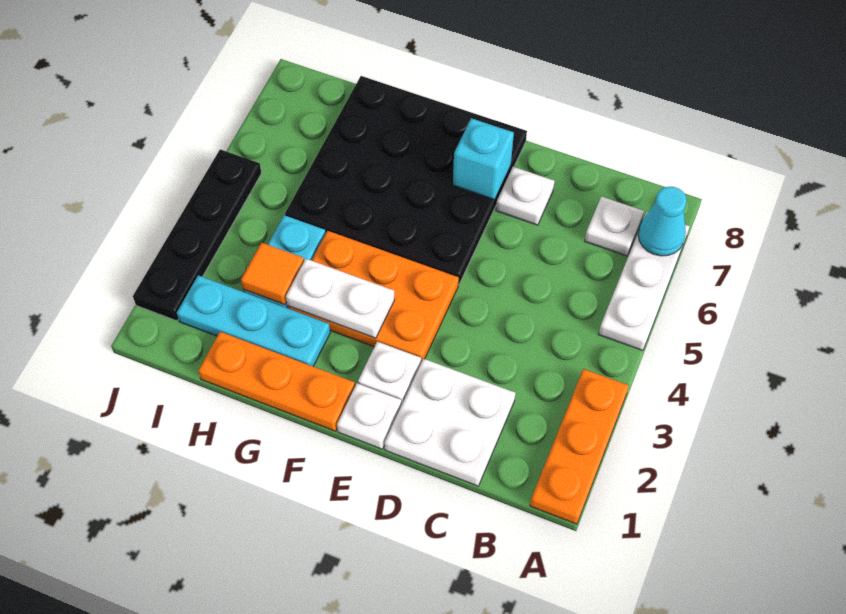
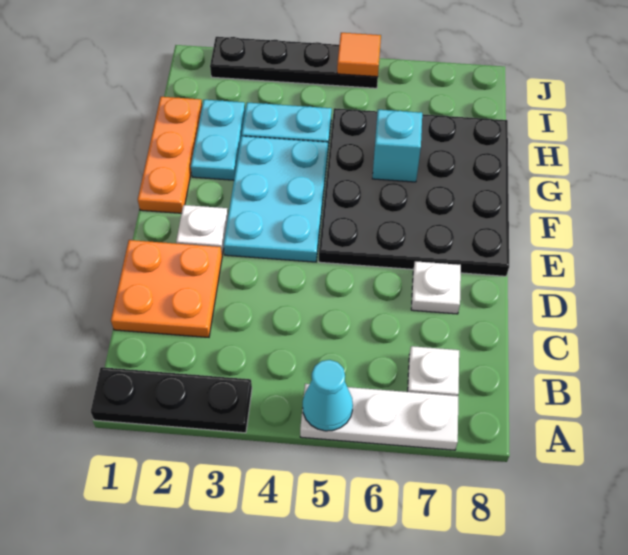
orange plate A1:A3 level 1 -> black plate A1:A3 level 1
cyan cone A7 level 2 -> cyan cone A5 level 2
white plate C1:D2 level 1 -> orange plate C1:D2 level 1
white plate E1 level 1 -> none
orange plate E3:G4 level 1 -> cyan plate E3:G4 level 1
cyan brick E7 level 2 -> cyan brick G6 level 2
white plate F3:G3 level 2 -> none
cyan plate G2:I2 level 1 -> cyan plate G2:H2 level 1
orange tile H3 level 2 -> orange tile J5 level 2

